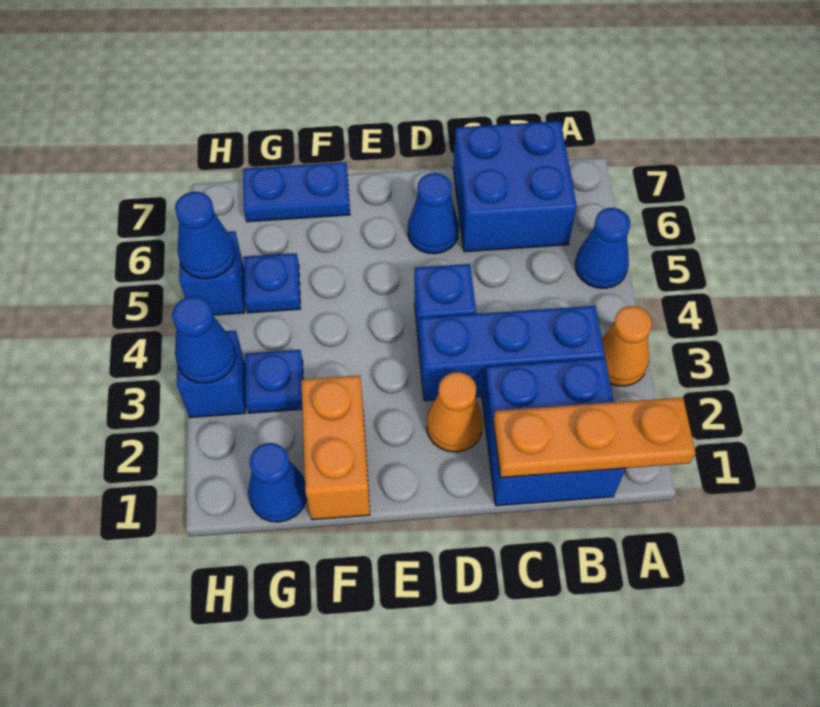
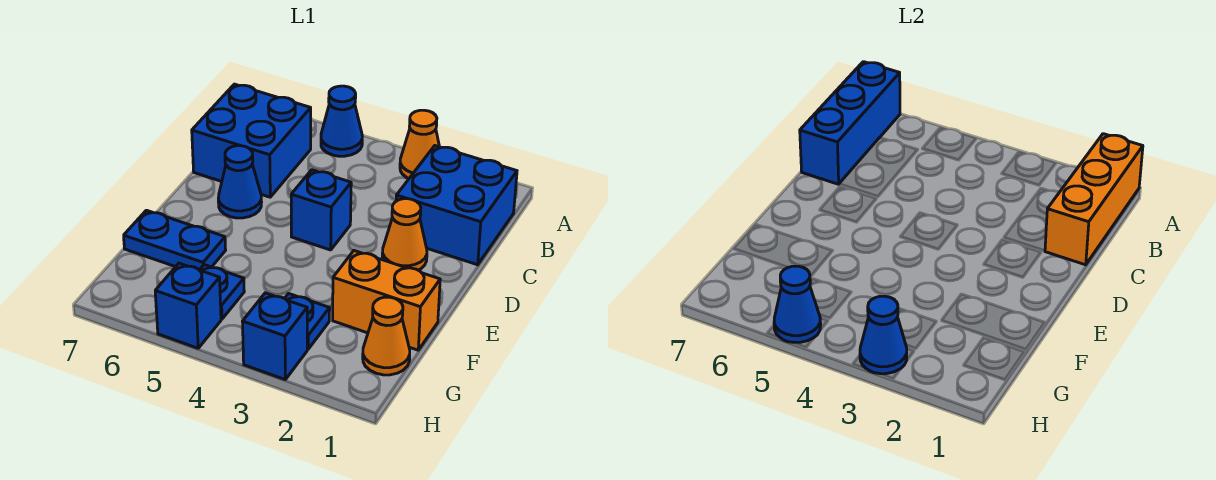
orange plate A1:C1 level 2 -> orange brick A1:C1 level 2
blue brick B3:D3 level 1 -> blue brick A7:C7 level 2
blue plate F7:G7 level 1 -> blue plate F6:F7 level 1
blue cone G1 level 1 -> orange cone G1 level 1

